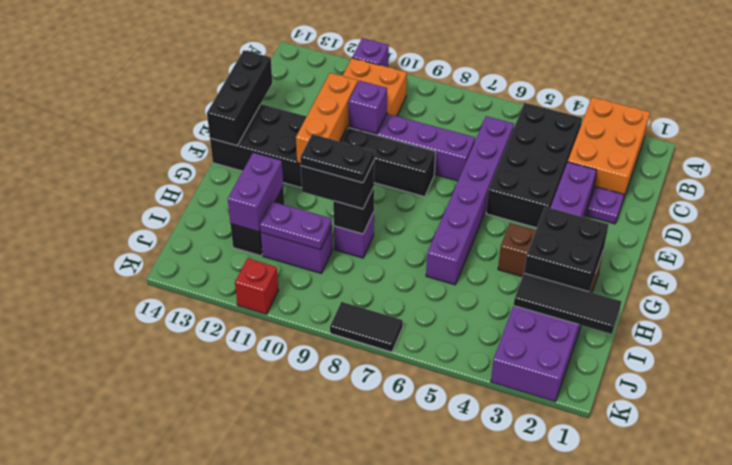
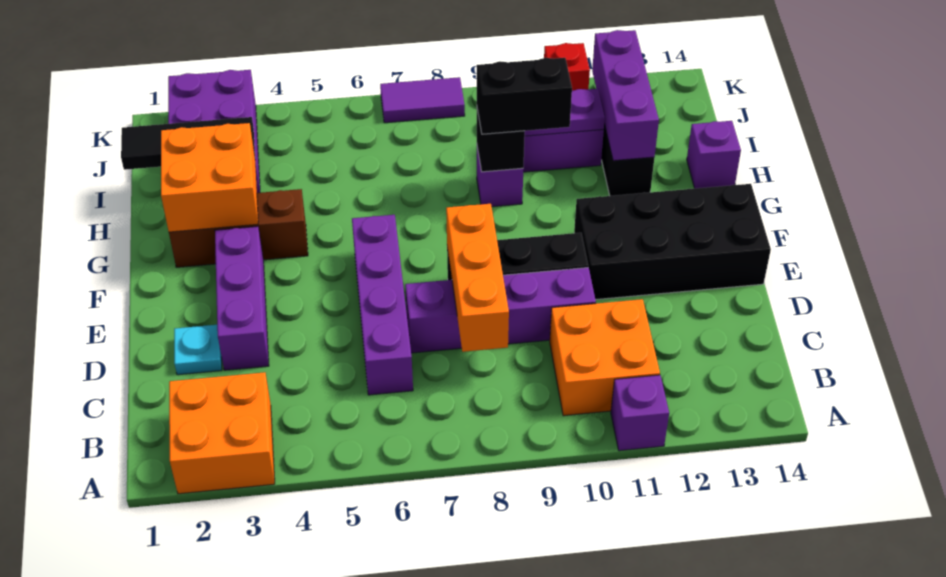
orange brick A2:C3 level 1 -> orange brick A2:B3 level 1
black brick B4:E5 level 1 -> none
purple brick C6:H6 level 1 -> purple brick C6:F6 level 1
purple plate D2 level 1 -> cyan plate D2 level 1
purple brick D10 level 2 -> purple brick H14 level 1
orange brick D11:F11 level 2 -> orange brick C8:E8 level 2
black brick D14:F14 level 2 -> none
black brick G2:H3 level 2 -> orange brick G2:H3 level 2
black plate H9:H10 level 4 -> none
purple brick H12:I12 level 2 -> purple brick H12:J12 level 2
black tile K7:K8 level 1 -> purple tile K7:K8 level 1

